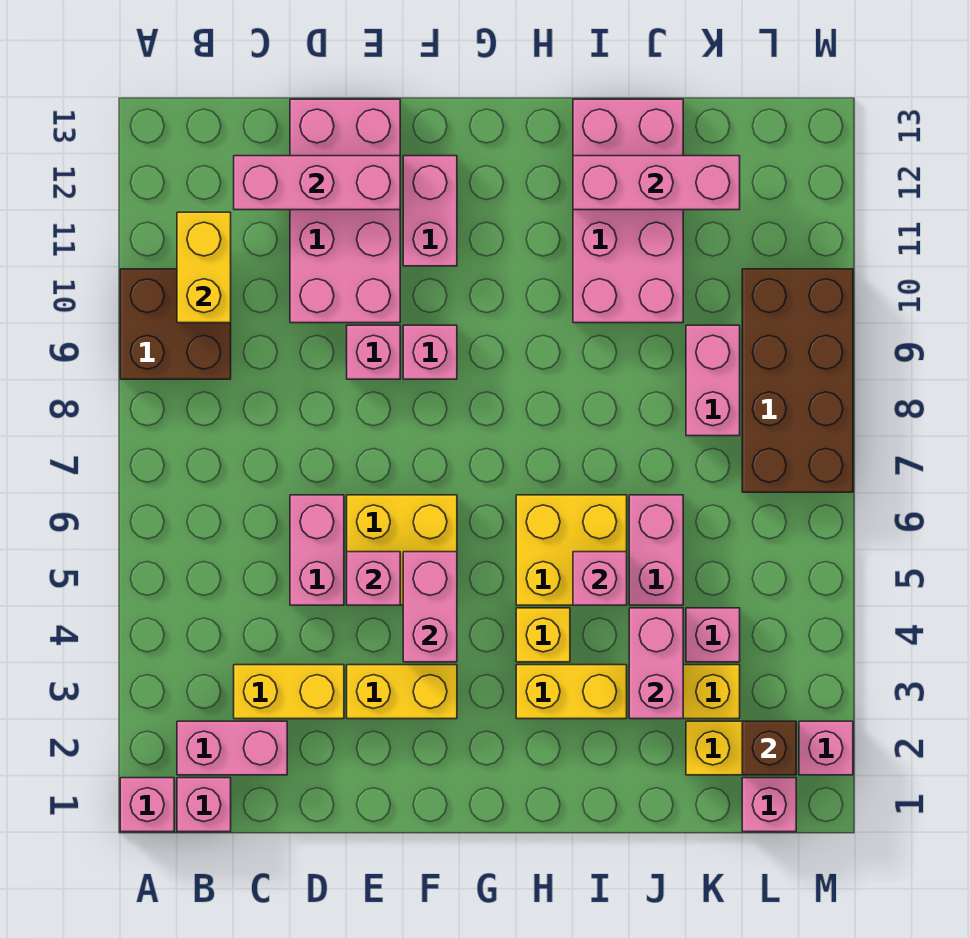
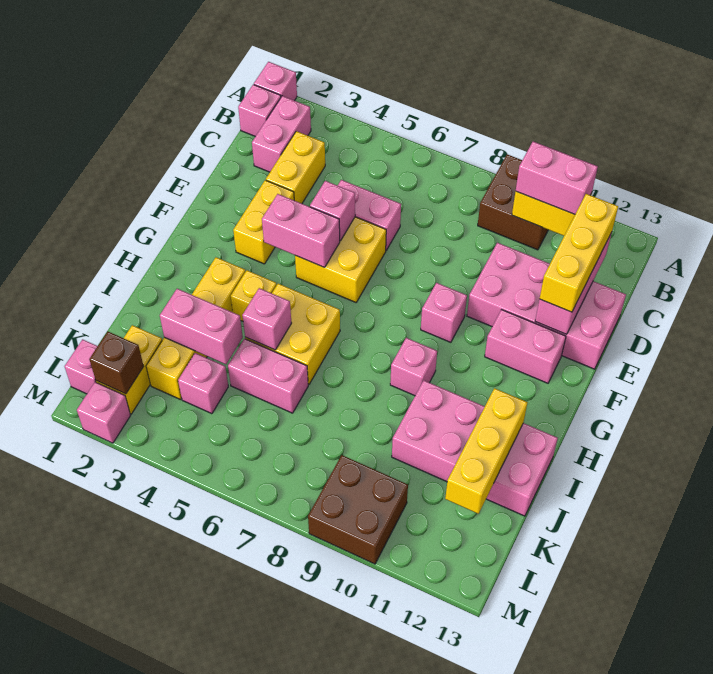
none -> yellow brick C12:E12 level 3
pink brick E9 level 1 -> pink brick H9 level 1
pink brick I12:K12 level 2 -> yellow brick I12:K12 level 2
pink brick K8:K9 level 1 -> pink brick B10:B11 level 3
brown brick L7:M10 level 1 -> brown brick L9:M10 level 1

